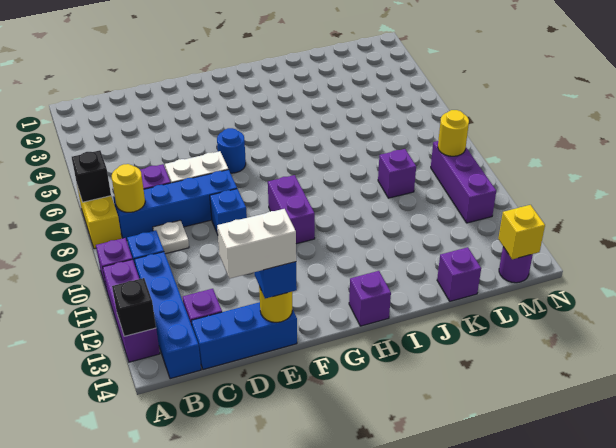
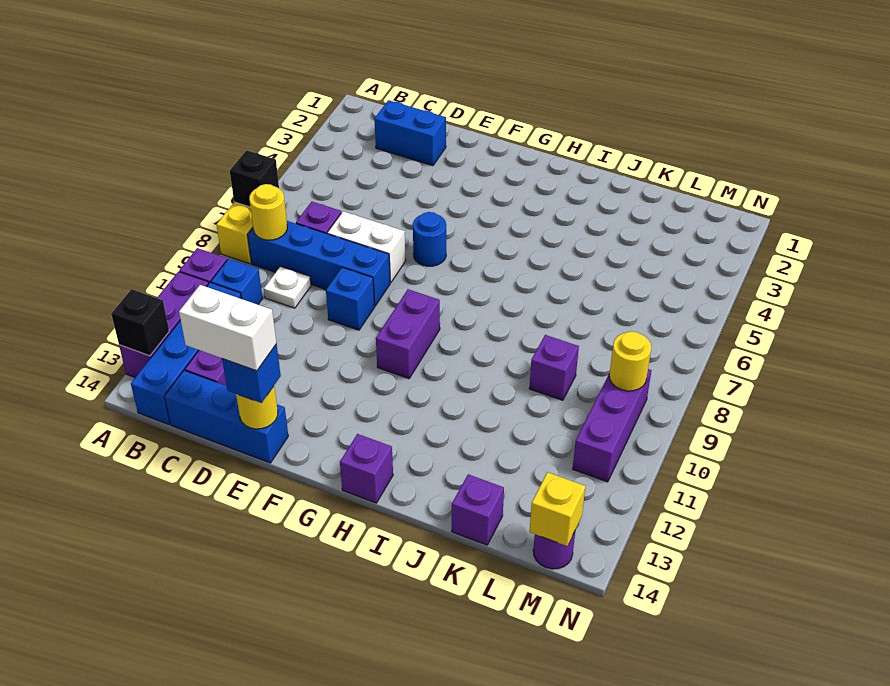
none -> blue brick C2:D2 level 1

